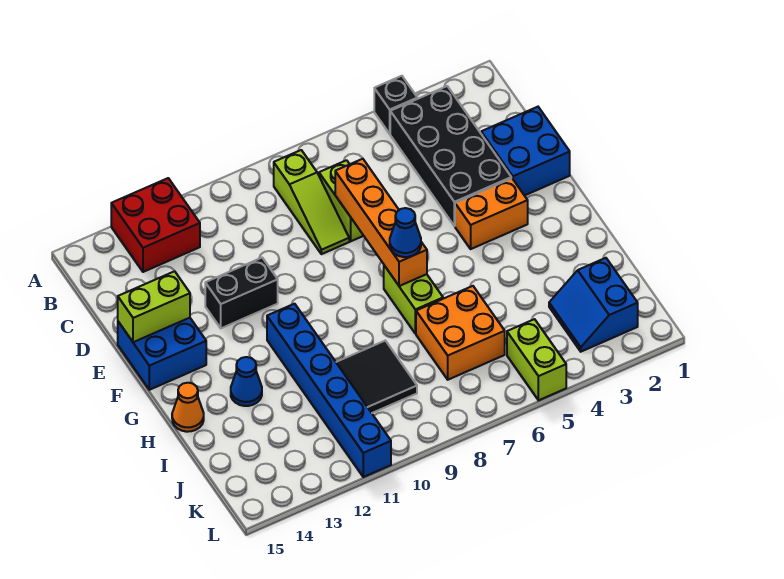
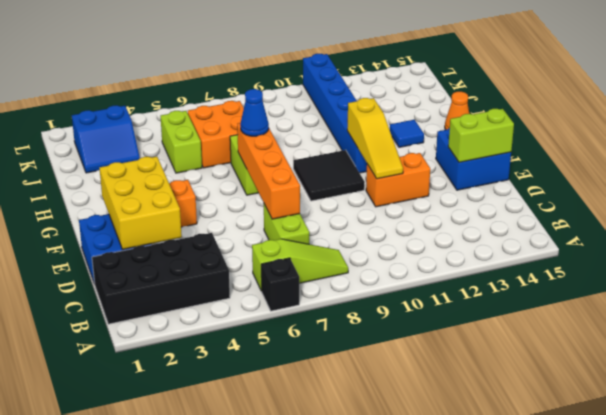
black brick A4 level 1 -> black brick A6 level 1
red brick A12:B13 level 1 -> none
black brick B3:E4 level 1 -> black brick B1:C4 level 1
lime slope B8:D8 level 1 top B -> lime slope B6:B8 level 1 top 6
none -> yellow brick D2:F3 level 2
black brick E11:E12 level 1 -> orange brick E11:E12 level 1
none -> yellow slope E11:G11 level 2 top G
blue cone H13 level 1 -> blue tile H13 level 1
black tile I9:J10 level 1 -> black tile F9:G10 level 1
blue slope J2:K3 level 1 top 2 -> blue slope J2:K3 level 1 top K
lime brick K5:L5 level 1 -> lime brick I5:J5 level 1

